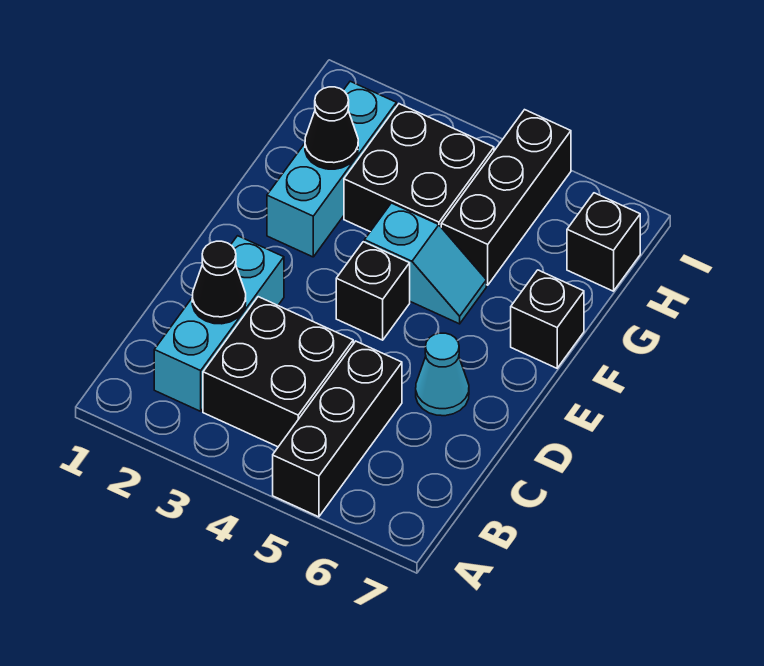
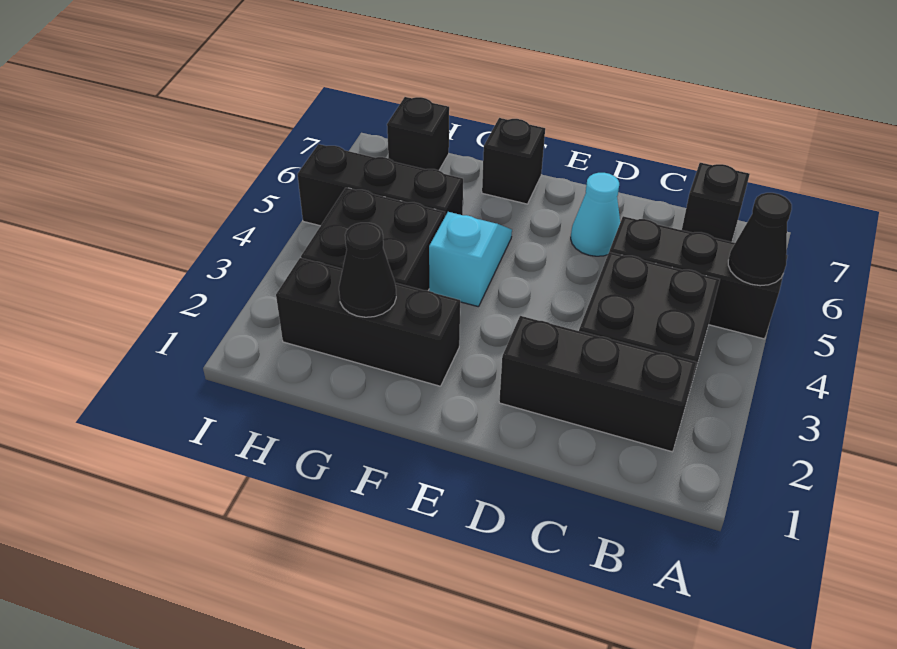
cyan brick B2:D2 level 1 -> black brick B2:D2 level 1
black cone C2 level 2 -> black cone A5 level 2
black brick E4 level 1 -> black brick B7 level 1
cyan brick F2:H2 level 1 -> black brick F2:H2 level 1

